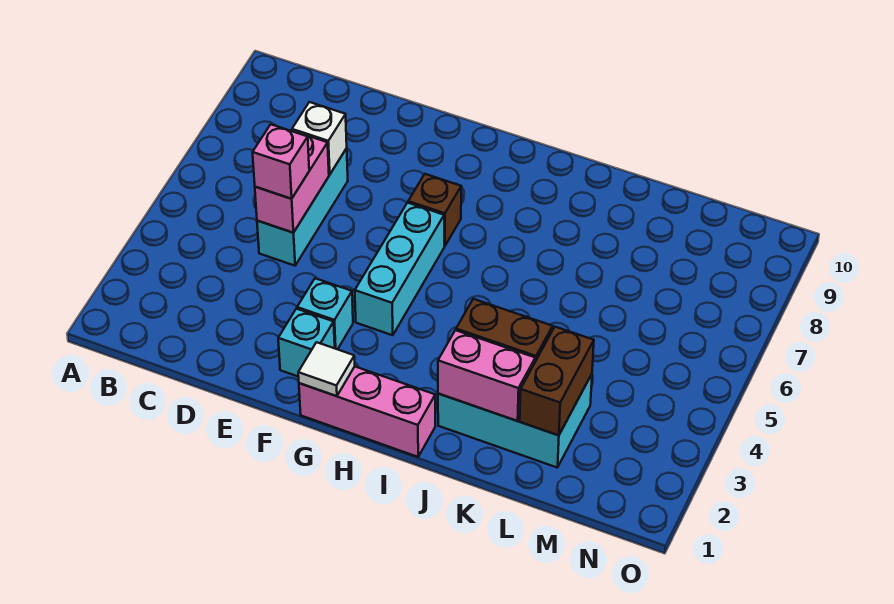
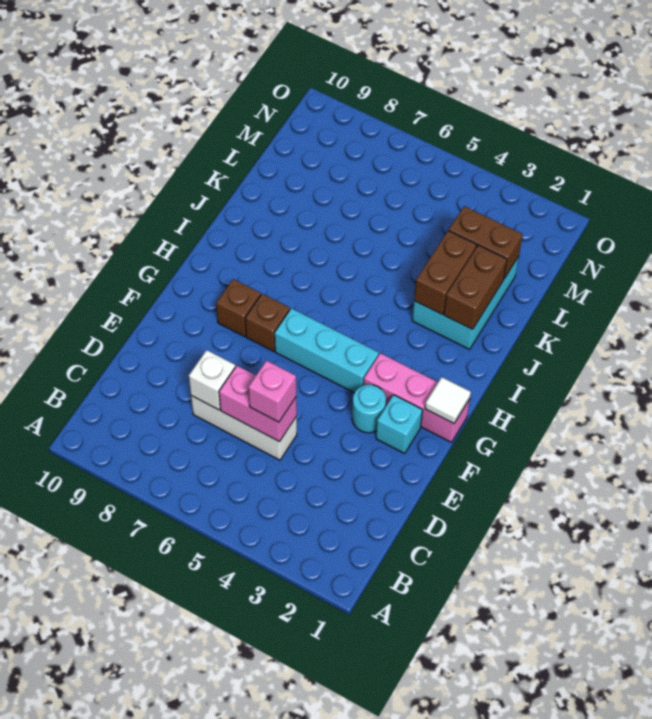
cyan brick D5:D7 level 1 -> white brick D5:D7 level 1
cyan brick F3 level 1 -> cyan round brick F3 level 1
pink brick G1:I1 level 1 -> pink brick G1:G3 level 1
none -> brown brick G8 level 1
pink brick J2:K2 level 2 -> brown brick J2:K2 level 2

